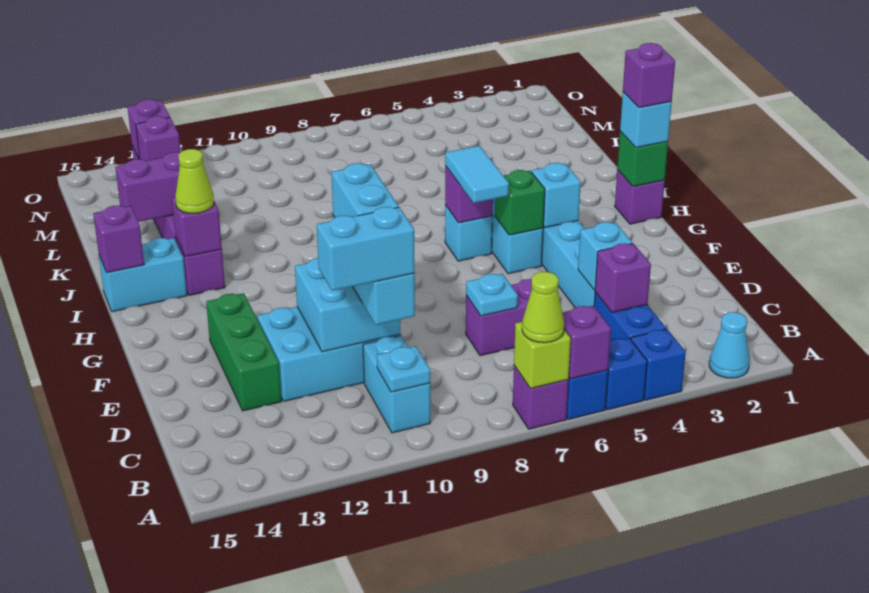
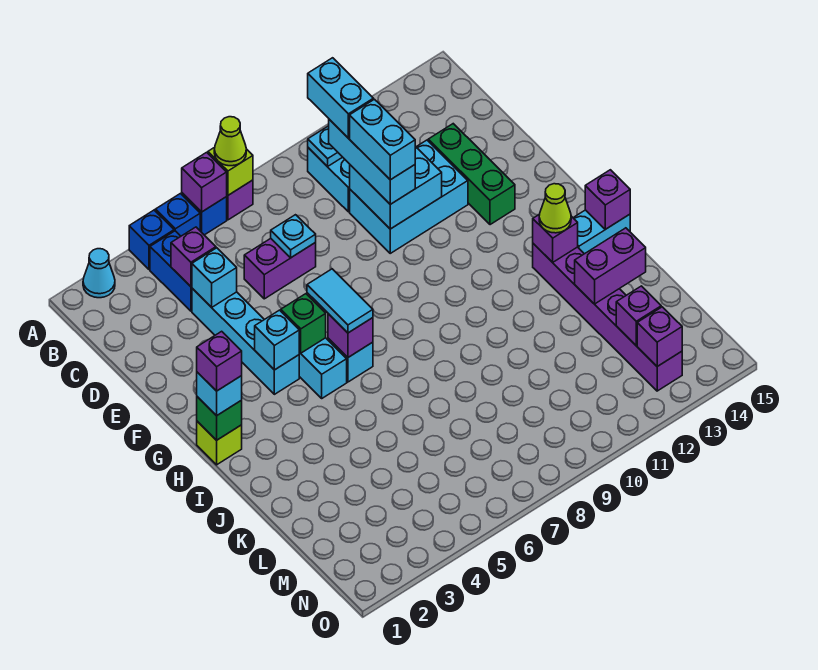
cyan brick C10:C11 level 4 -> cyan brick B10:C10 level 4
purple brick H1 level 1 -> lime brick H1 level 1

